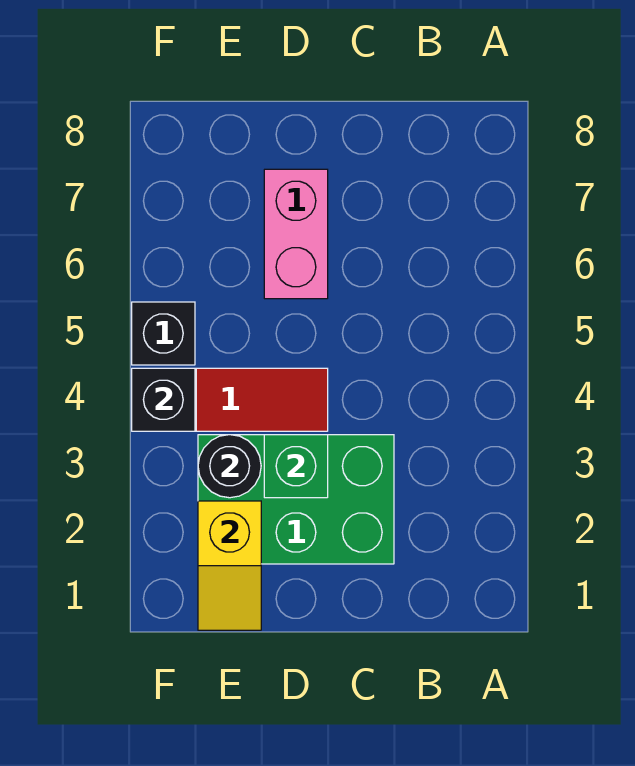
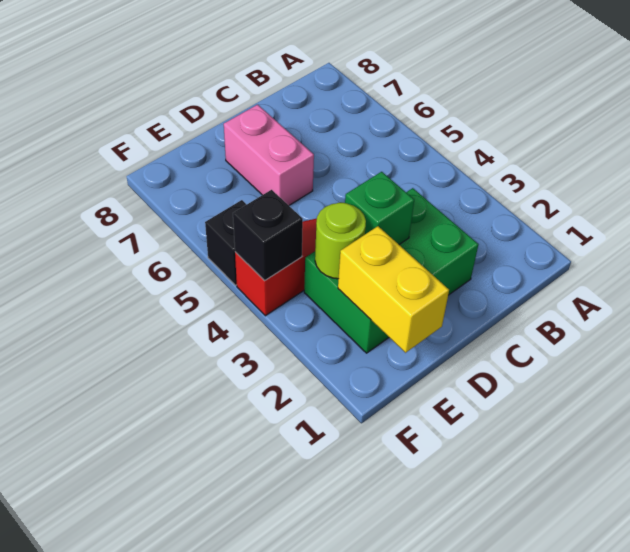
yellow slope E1:E2 level 2 top 2 -> yellow brick E1:E2 level 2
black round brick E3 level 2 -> lime round brick E3 level 2

